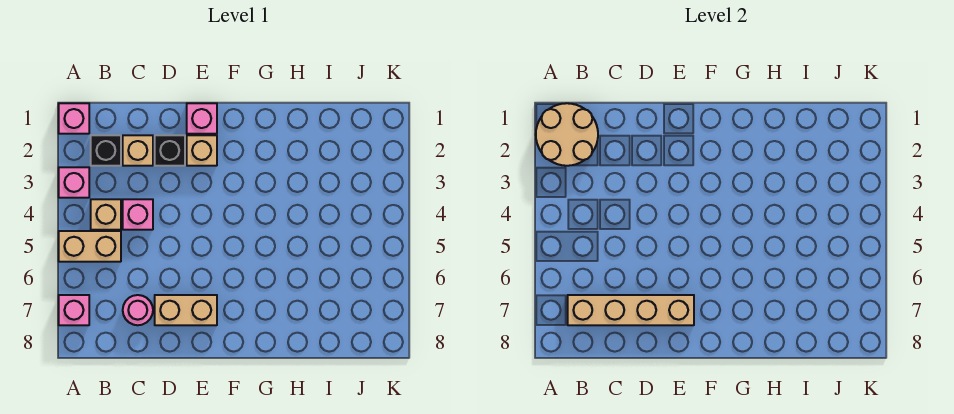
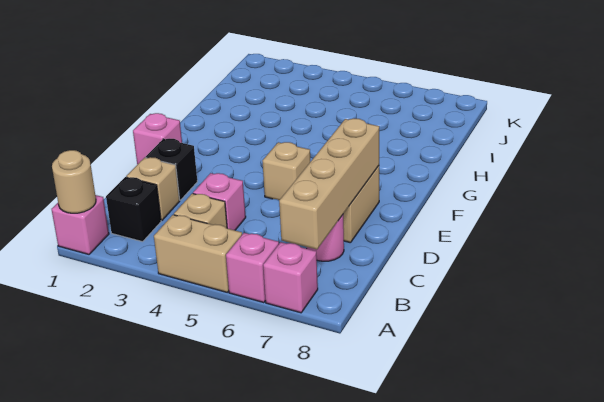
tan round brick A1:B2 level 2 -> tan round brick A1 level 2
pink brick A3 level 1 -> pink brick A6 level 1
tan brick A5:B5 level 1 -> tan brick A4:A5 level 1
tan brick E2 level 1 -> tan brick E5 level 1

